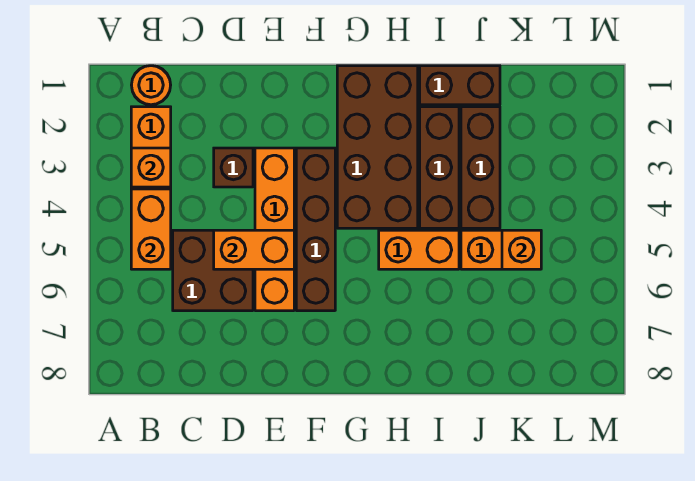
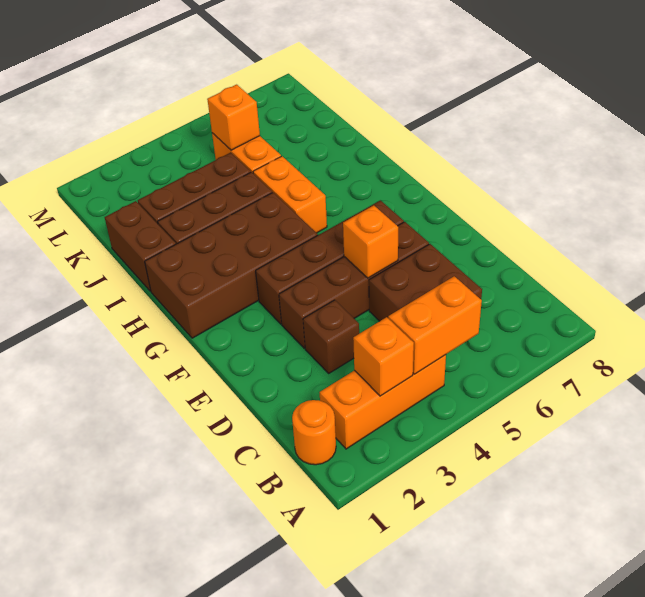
orange brick D5:E5 level 2 -> orange brick E5 level 2
orange brick E3:E6 level 1 -> brown brick E3:E6 level 1

